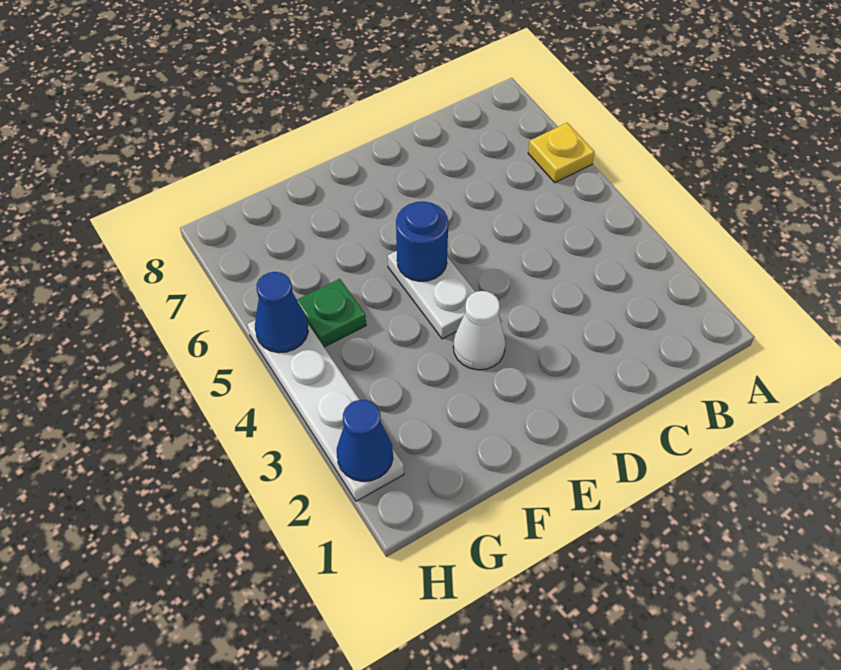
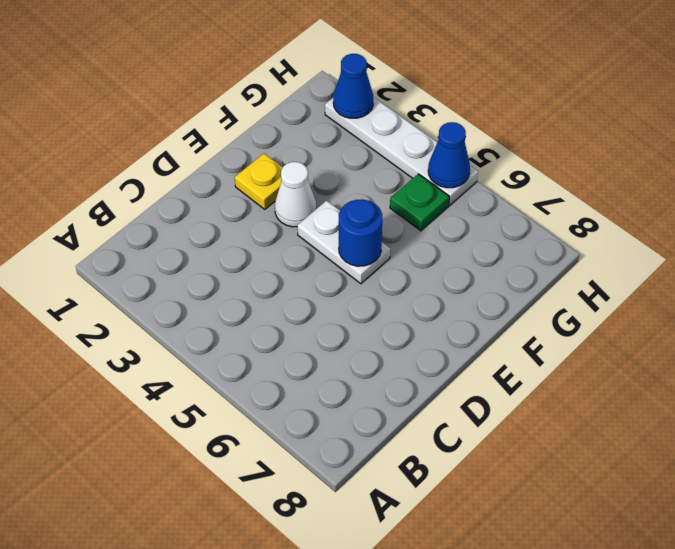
yellow plate A6 level 1 -> yellow plate E2 level 1

